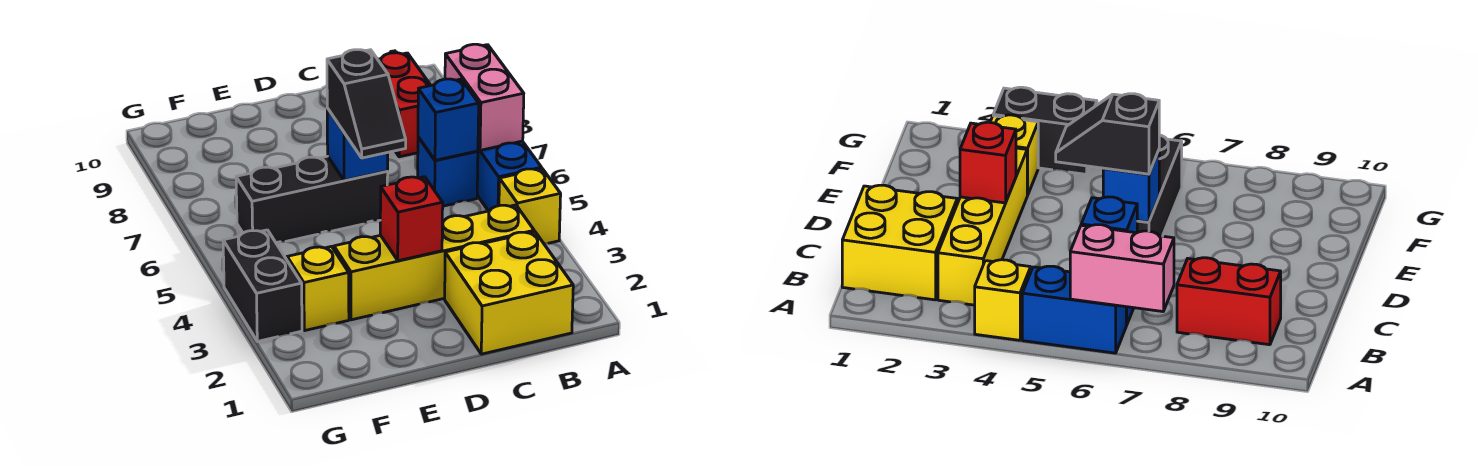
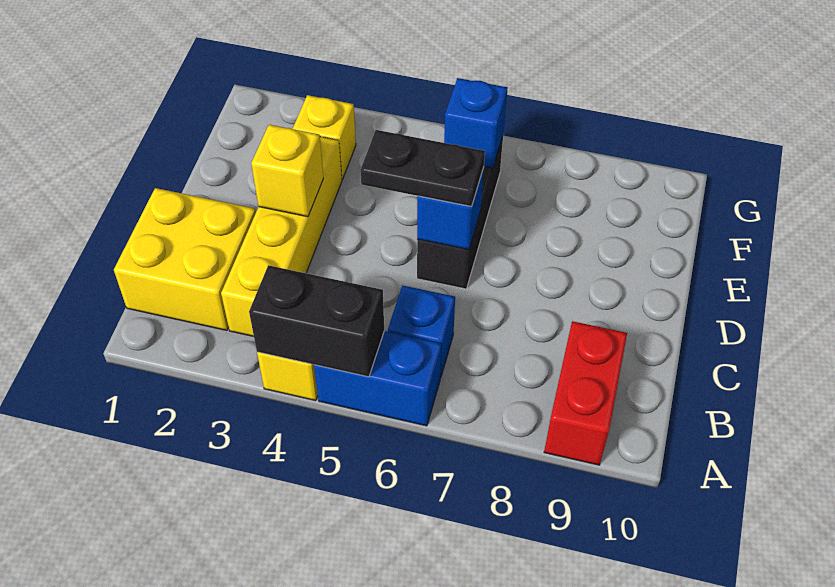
pink brick A6:A7 level 2 -> none
blue brick B6 level 2 -> blue brick F6 level 2
red brick B8:B9 level 1 -> red brick A9:B9 level 1
red brick D3 level 2 -> yellow brick D3 level 2
black slope D5:D6 level 3 top 6 -> black plate D5:D6 level 3
black brick G3:G4 level 1 -> black brick A4:A5 level 2

